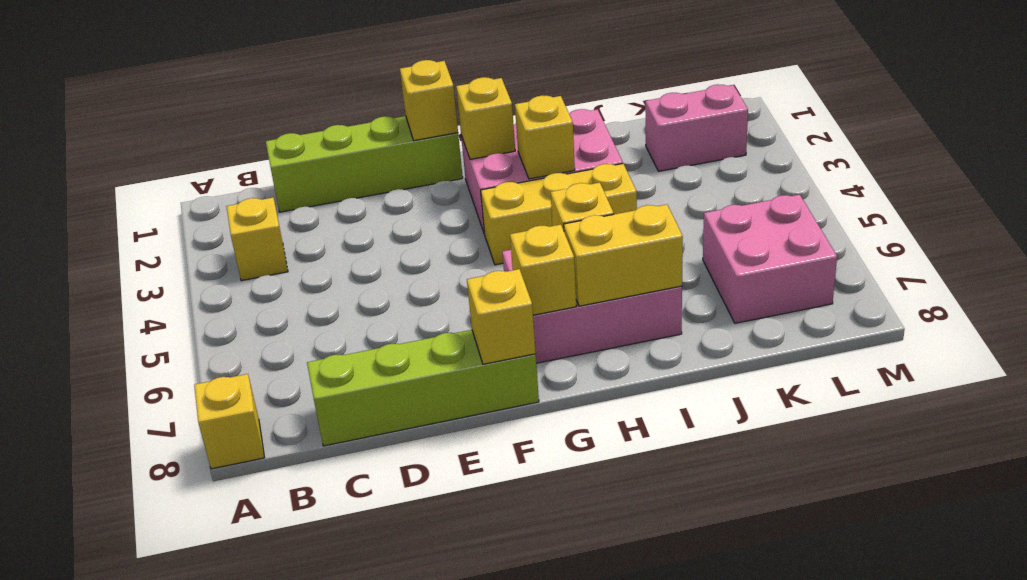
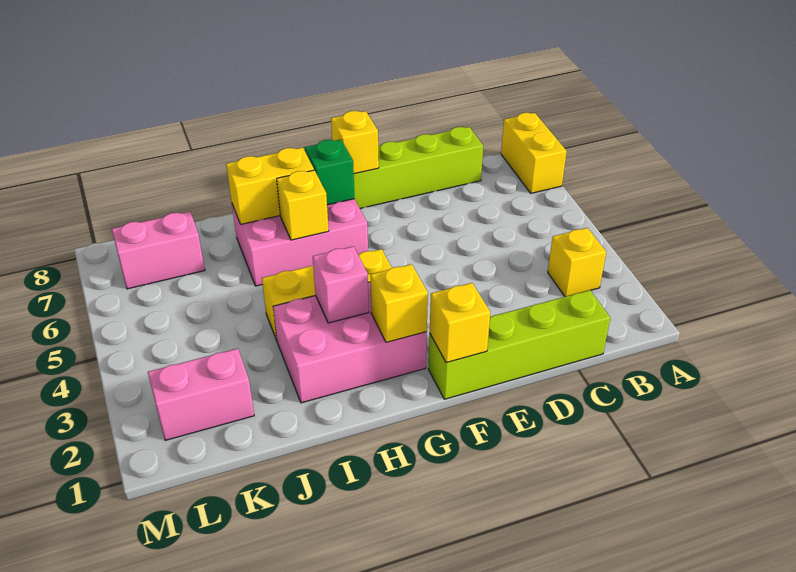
yellow brick A8 level 1 -> yellow brick A7:A8 level 1
yellow brick G7 level 2 -> green brick G7 level 2
yellow brick H3 level 2 -> pink brick H3 level 2
pink brick K6:L7 level 1 -> pink brick K7:L7 level 1

